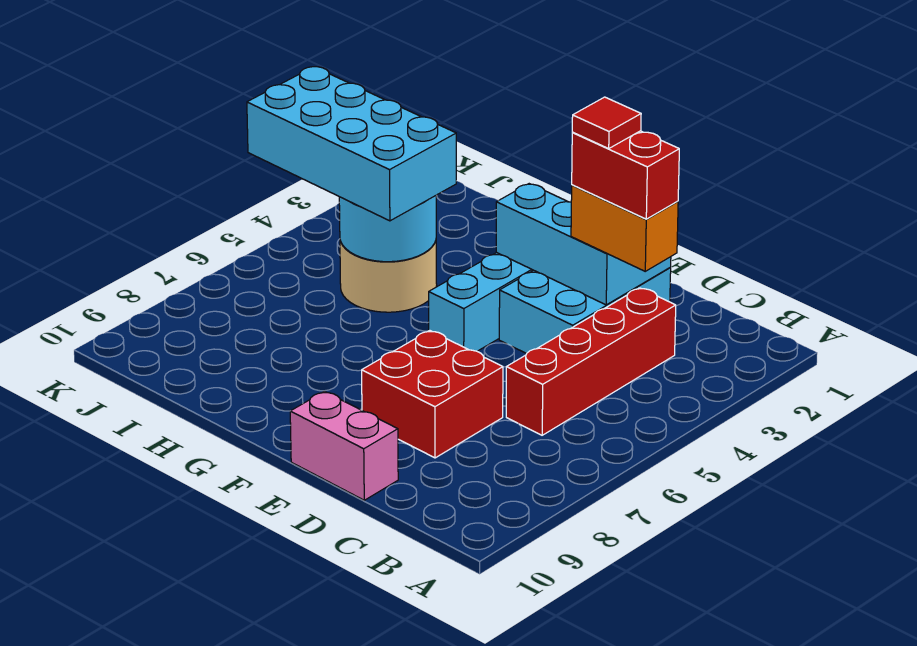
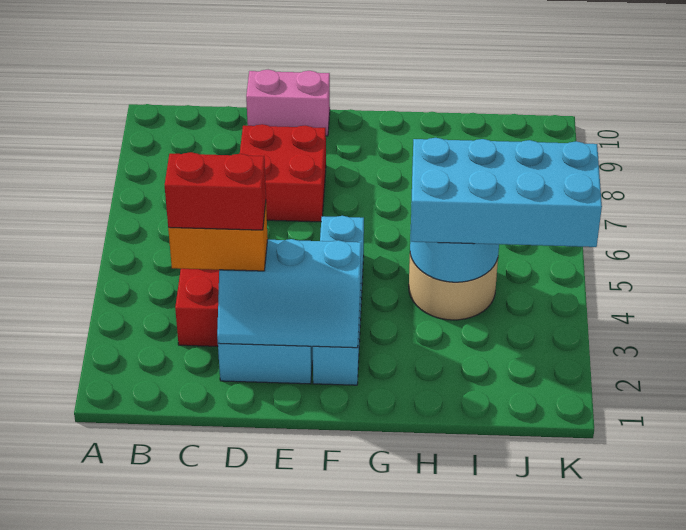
red tile D3 level 5 -> none

